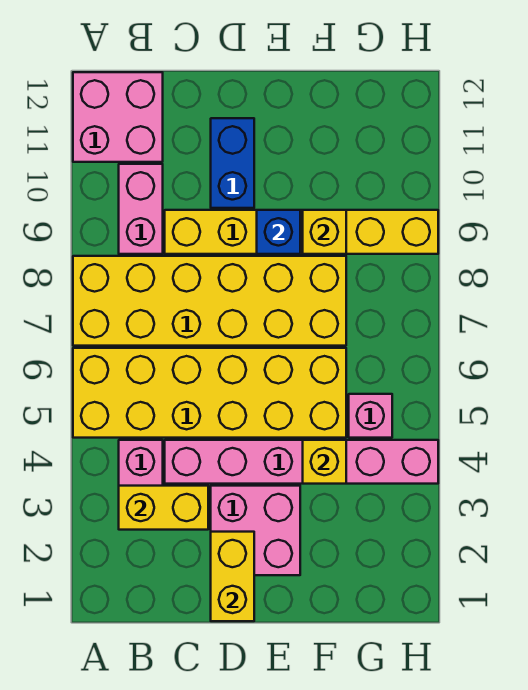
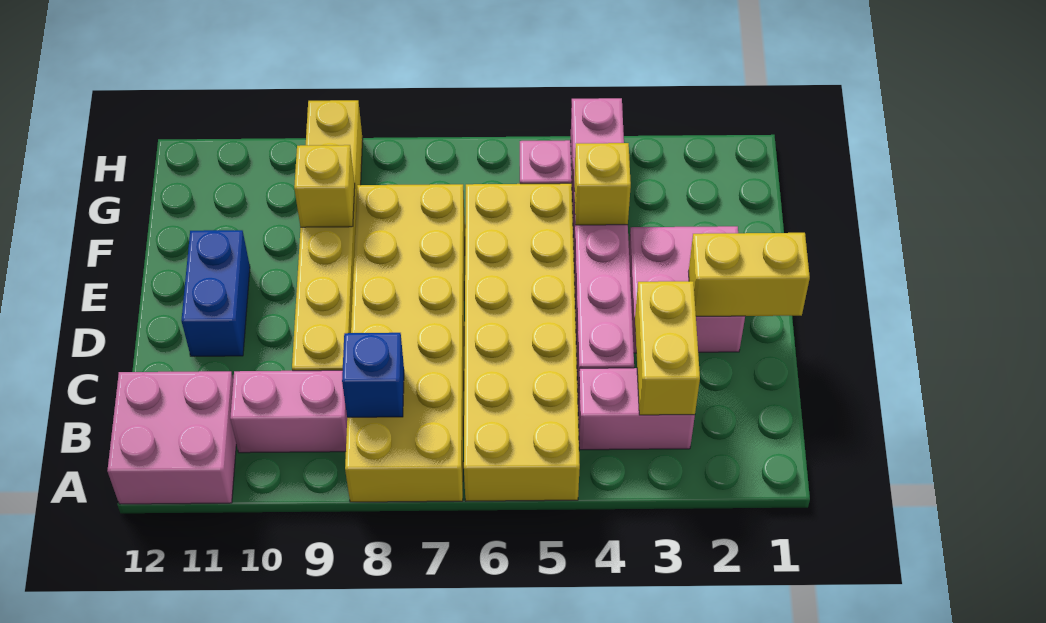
blue brick D10:D11 level 1 -> blue brick D11:E11 level 1
blue brick E9 level 2 -> blue brick B8 level 2

